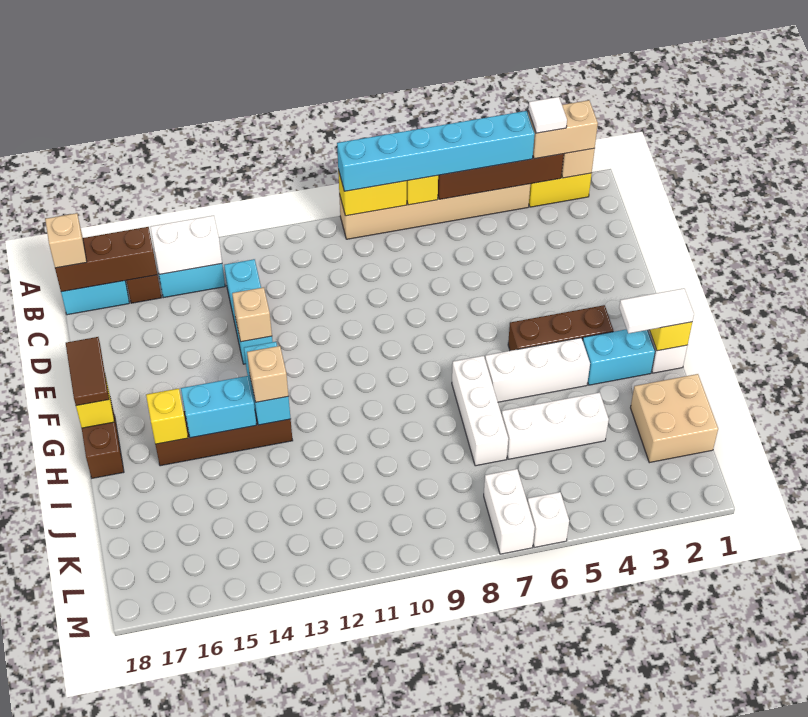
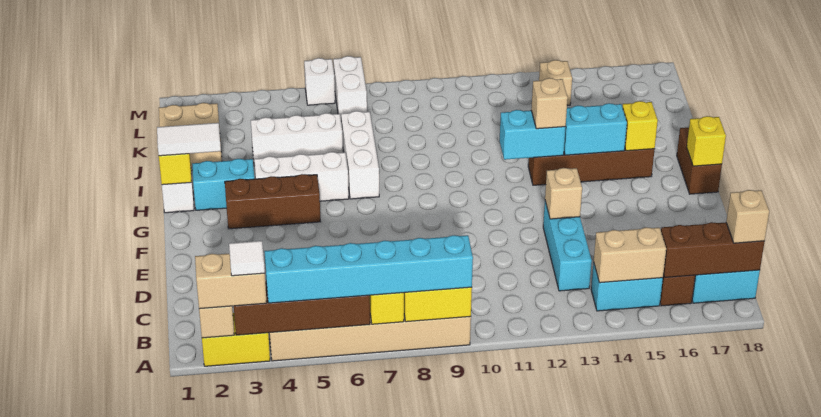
white brick B14:B15 level 2 -> tan brick B14:B15 level 2
brown tile F18:G18 level 3 -> none
cyan brick G13:H13 level 2 -> cyan brick H12:H13 level 2
none -> tan brick L14 level 1

